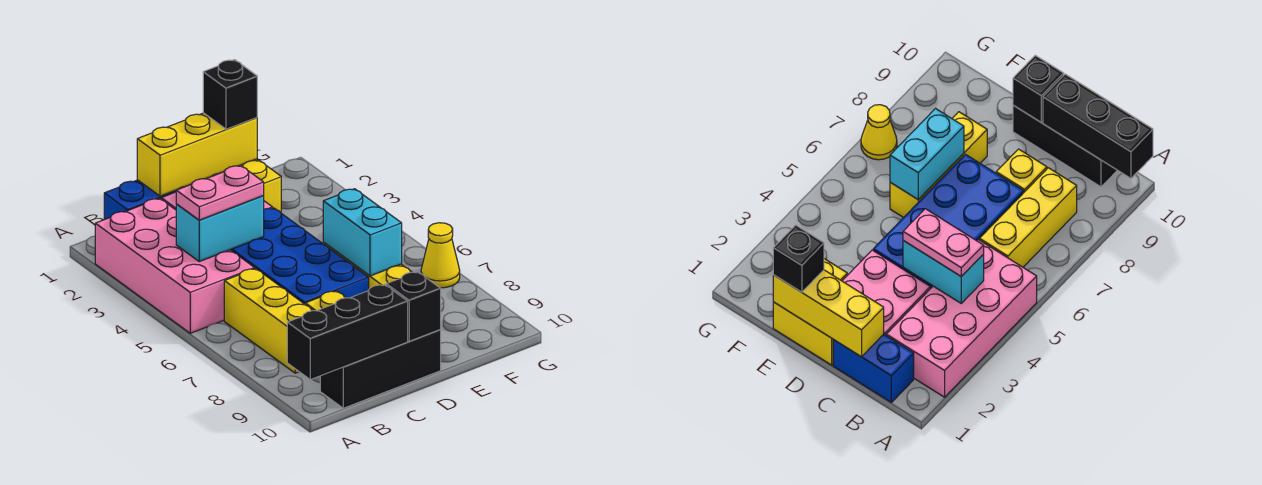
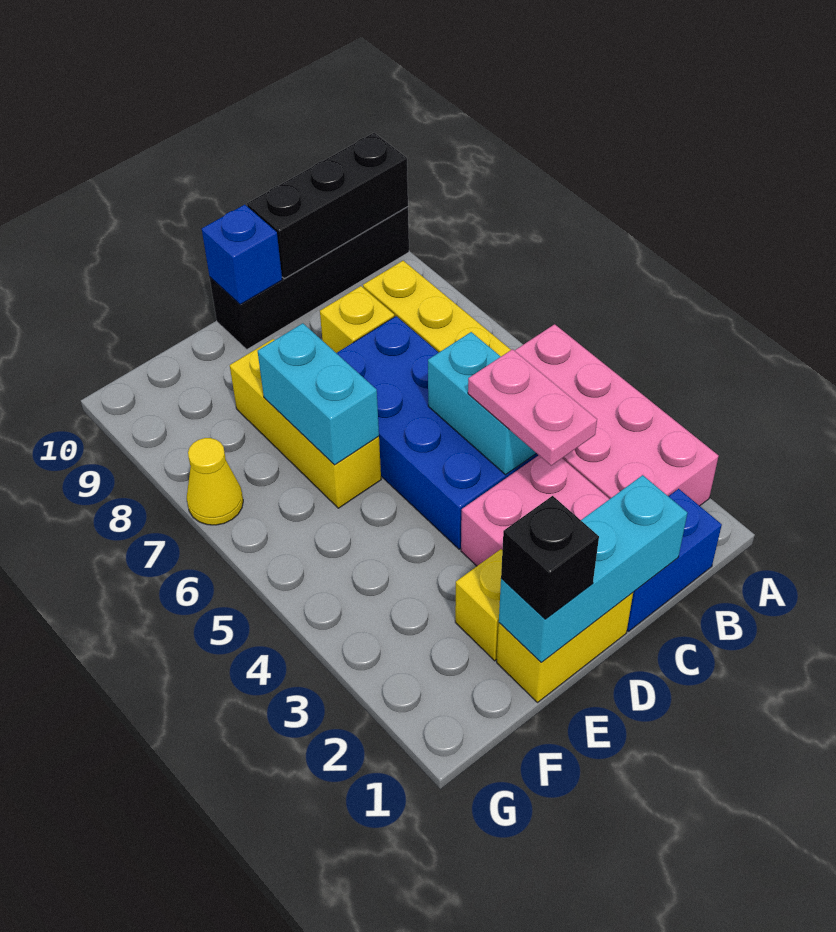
cyan brick B4:C4 level 2 -> cyan brick C4:C5 level 2
pink plate B4:C4 level 3 -> pink plate C3:C4 level 3
black brick B10:D10 level 1 -> black brick A10:D10 level 1
yellow brick C1:E1 level 2 -> cyan brick C1:E1 level 2
black brick D10 level 2 -> blue brick D10 level 2

